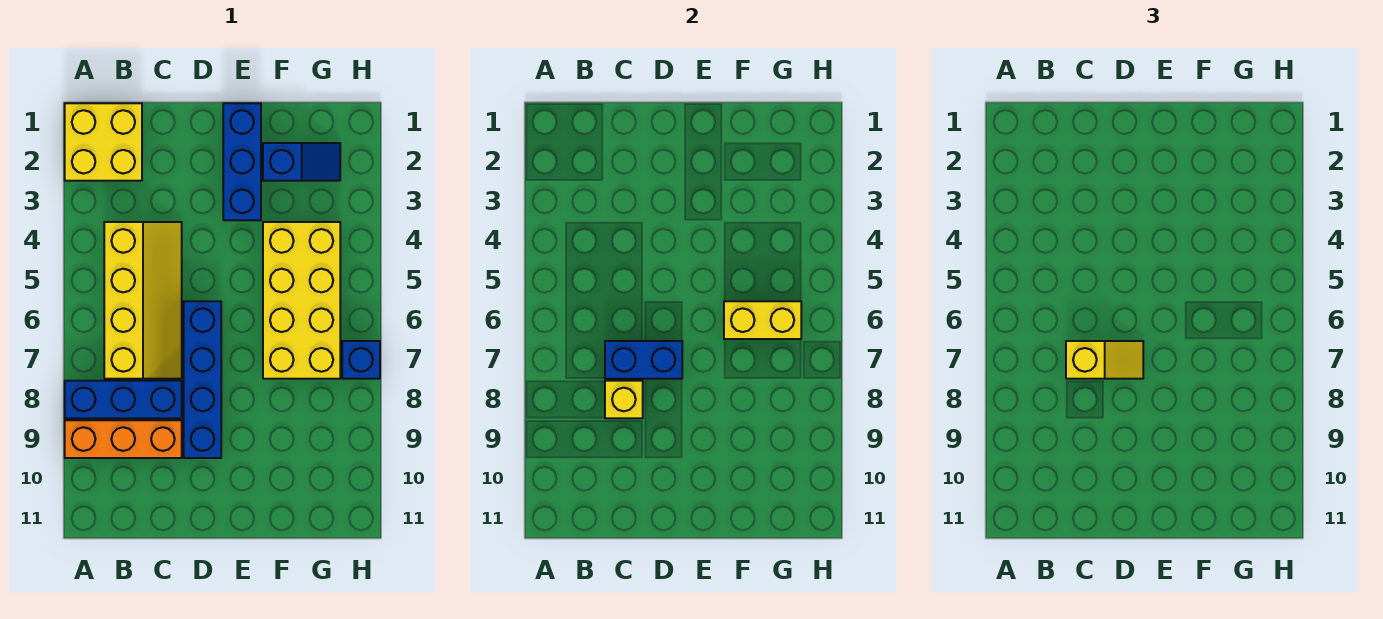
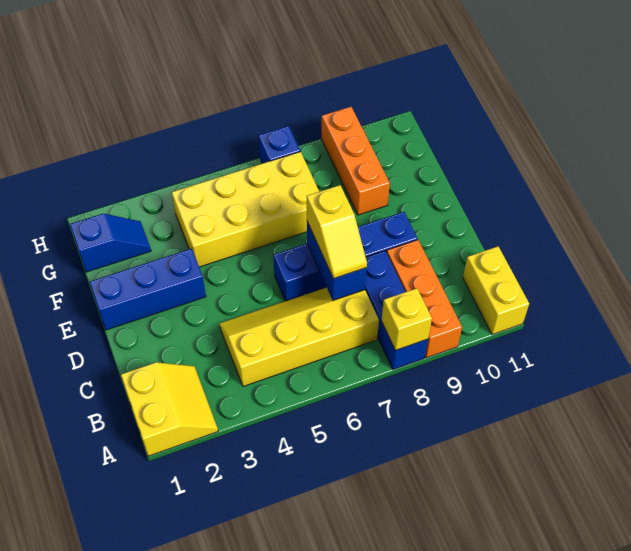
yellow brick A1:B2 level 1 -> yellow slope A1:B2 level 1 top 1
yellow slope C7:D7 level 3 top C -> yellow slope C7:D7 level 3 top D
yellow brick C8 level 2 -> yellow brick A8 level 2
blue slope F2:G2 level 1 top F -> blue slope G1:G2 level 1 top 1
yellow brick F6:G6 level 2 -> yellow brick A11:B11 level 1
none -> orange brick F9:H9 level 1

